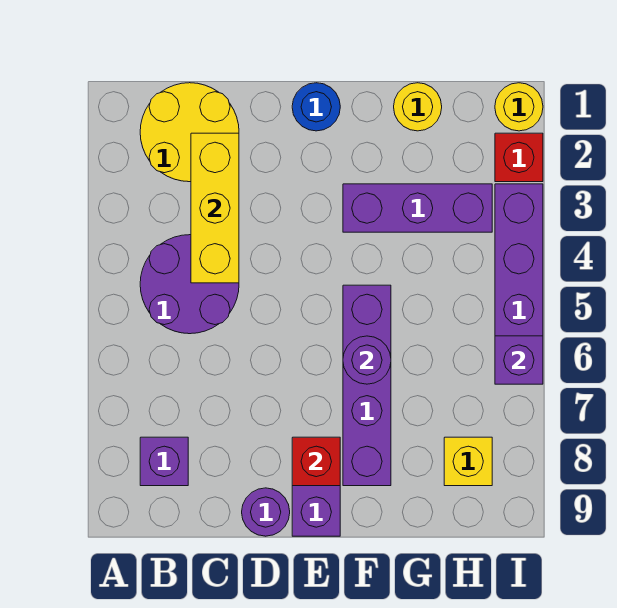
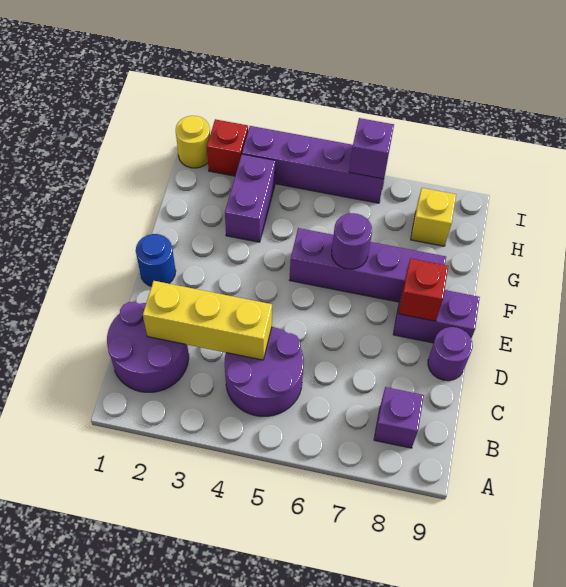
yellow round brick B1:C2 level 1 -> purple round brick B1:C2 level 1
purple brick F3:H3 level 1 -> purple brick G3:H3 level 1
yellow round brick G1 level 1 -> none

